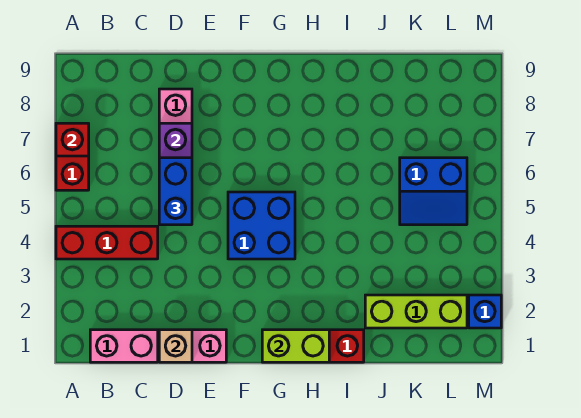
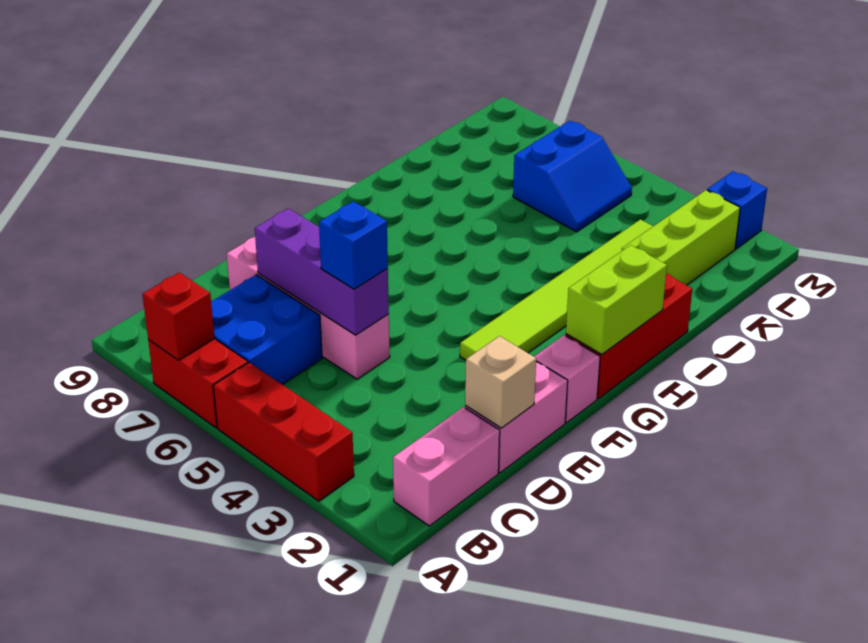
red brick A4:C4 level 1 -> red brick A3:A5 level 1
blue brick D5:D6 level 3 -> blue brick D5 level 3
none -> pink brick F1 level 1
none -> lime tile F3:K3 level 1
blue brick F4:G5 level 1 -> blue brick B6:C7 level 1

